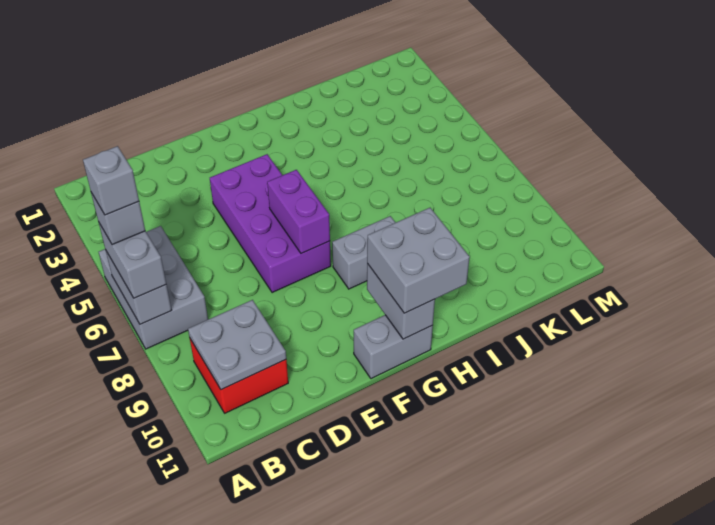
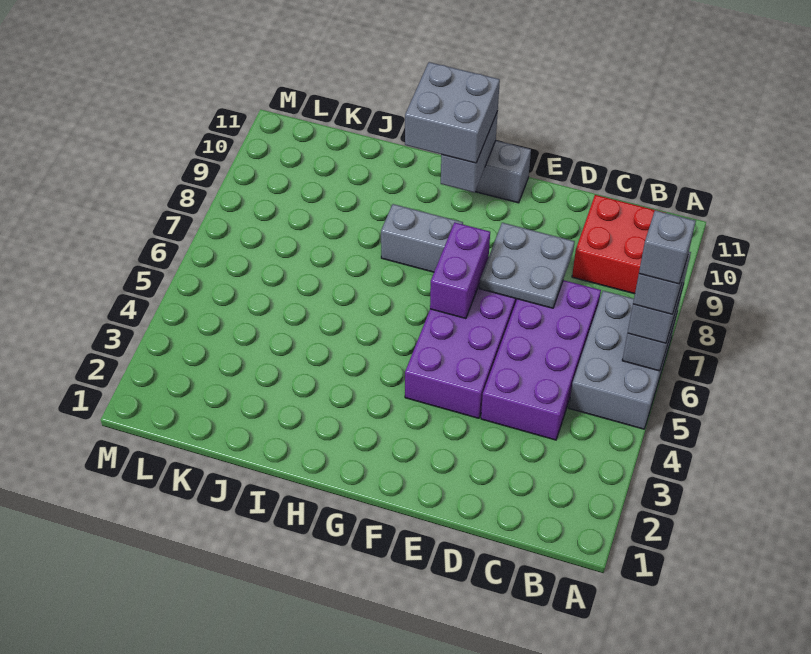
grey plate B9:C10 level 2 -> grey plate D7:E8 level 2
none -> purple brick C4:D7 level 1

